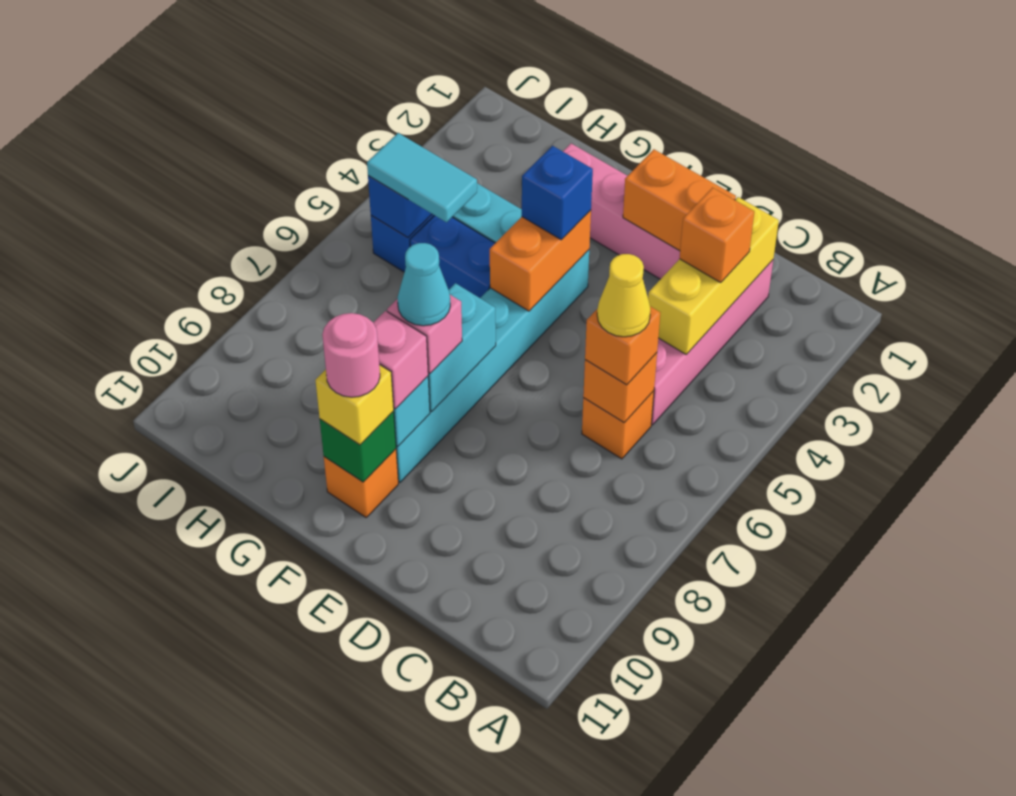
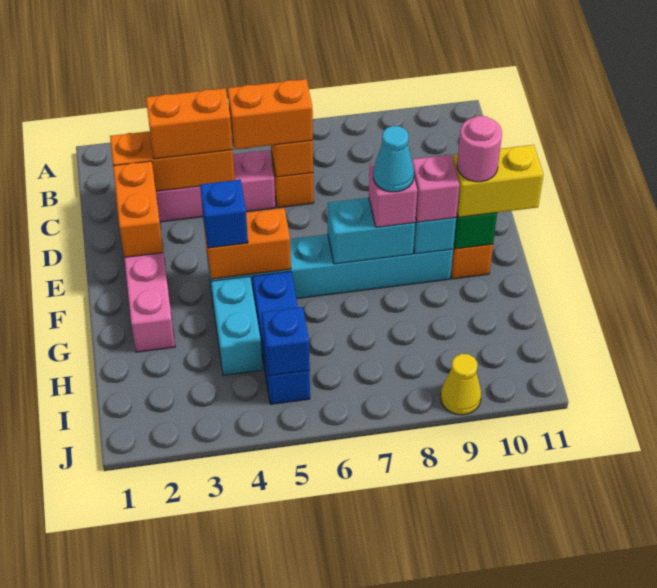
yellow brick C2:C4 level 2 -> orange brick C2:C4 level 2
orange brick C3 level 3 -> orange brick C3:C4 level 3
orange brick C6 level 3 -> orange brick C5:C6 level 3
yellow cone C6 level 4 -> yellow cone J9 level 1
yellow brick F10 level 3 -> yellow brick F10:F11 level 3
cyan tile H5:I5 level 3 -> none

